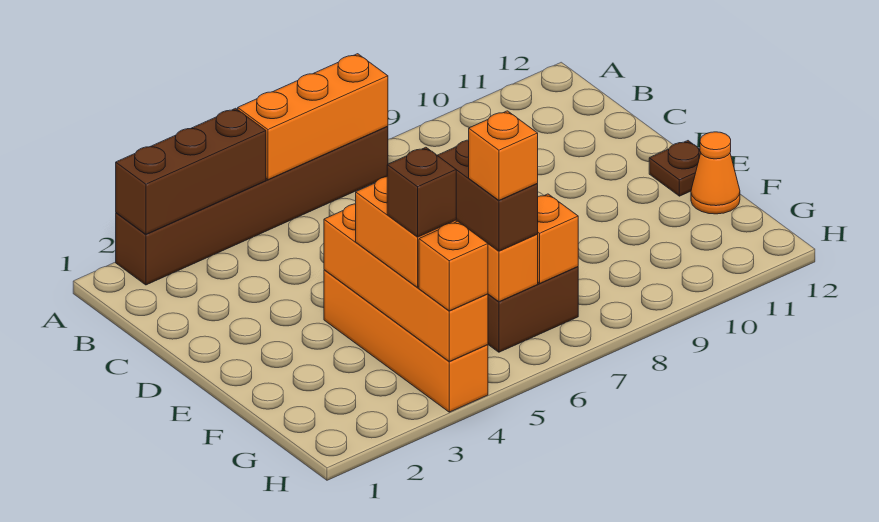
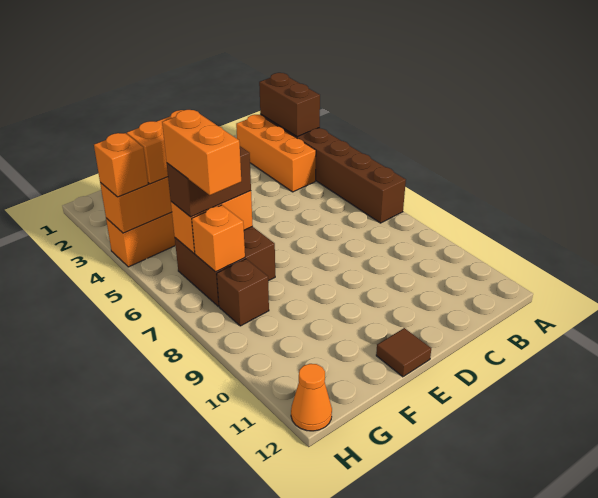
brown brick A2:A4 level 2 -> brown brick A2:A3 level 2
orange brick A5:A7 level 2 -> orange brick B2:B4 level 1
brown plate E12 level 1 -> brown tile E12 level 1
orange cone F12 level 1 -> orange cone H12 level 1
brown brick G4 level 4 -> brown brick G8 level 1
orange brick G6 level 4 -> orange brick G6:G7 level 4

